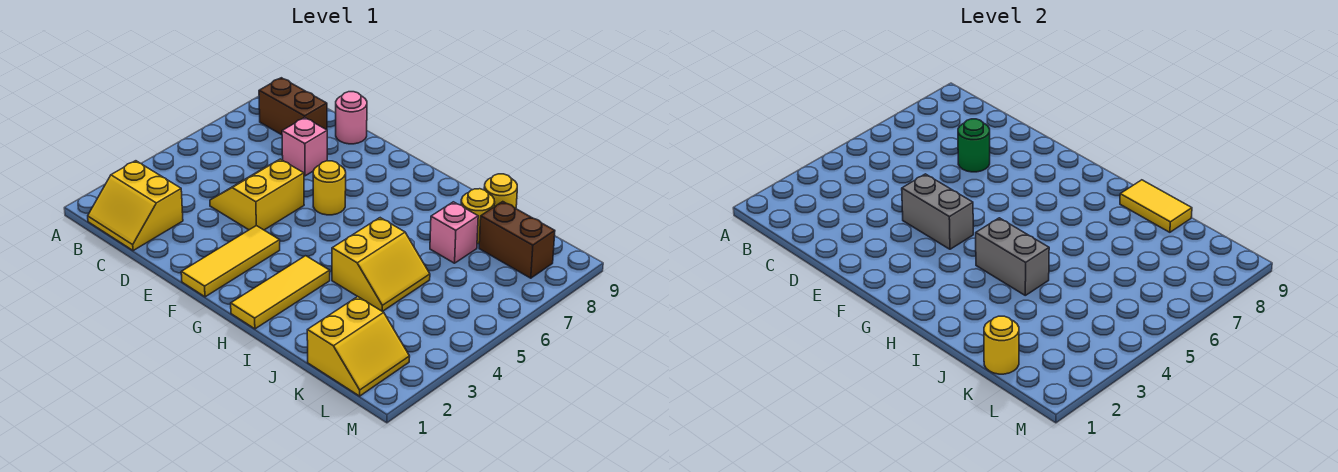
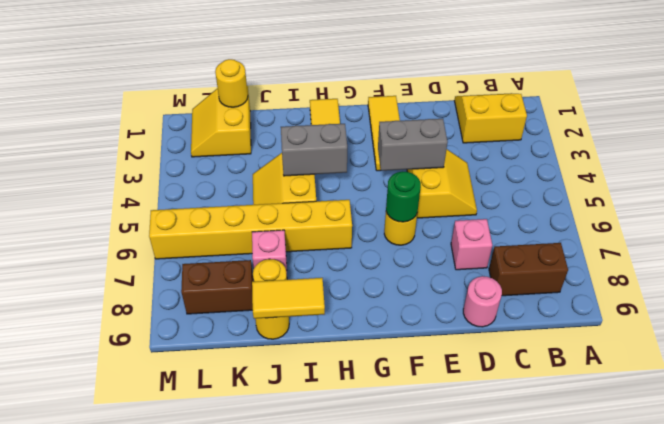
green round brick D7 level 2 -> green round brick F6 level 2
none -> yellow brick H6:M6 level 1

